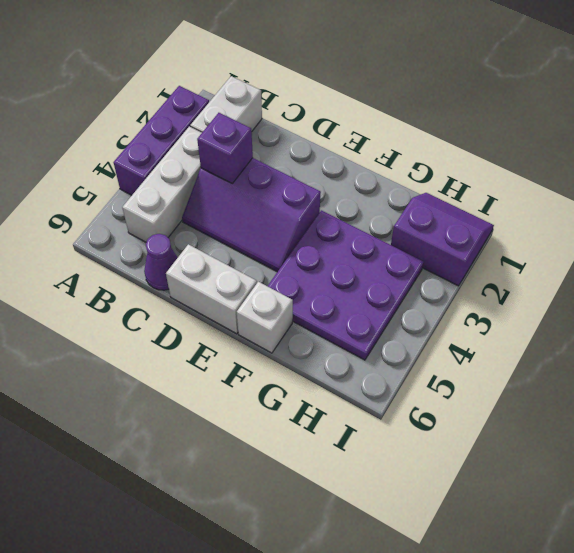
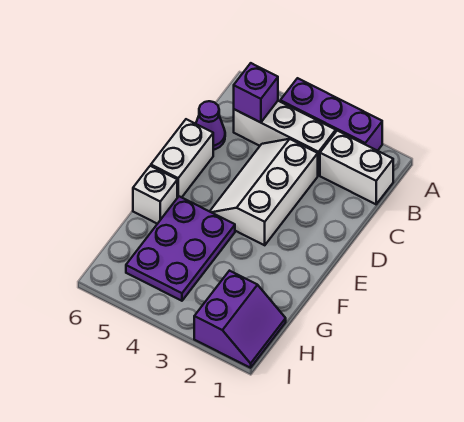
purple slope C3:E4 level 1 top 3 -> white slope C3:E4 level 1 top 3
purple brick C3 level 2 -> purple brick B5 level 2
purple plate F3:H5 level 1 -> purple plate F4:H5 level 1

